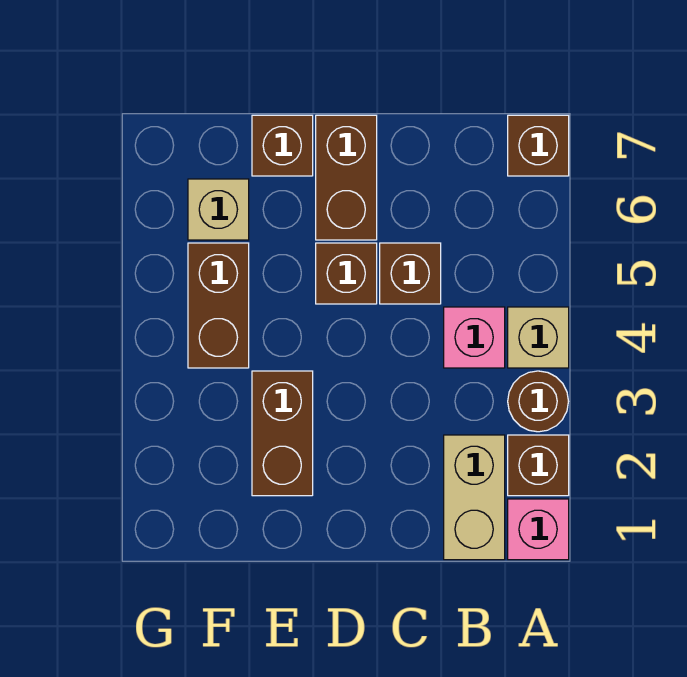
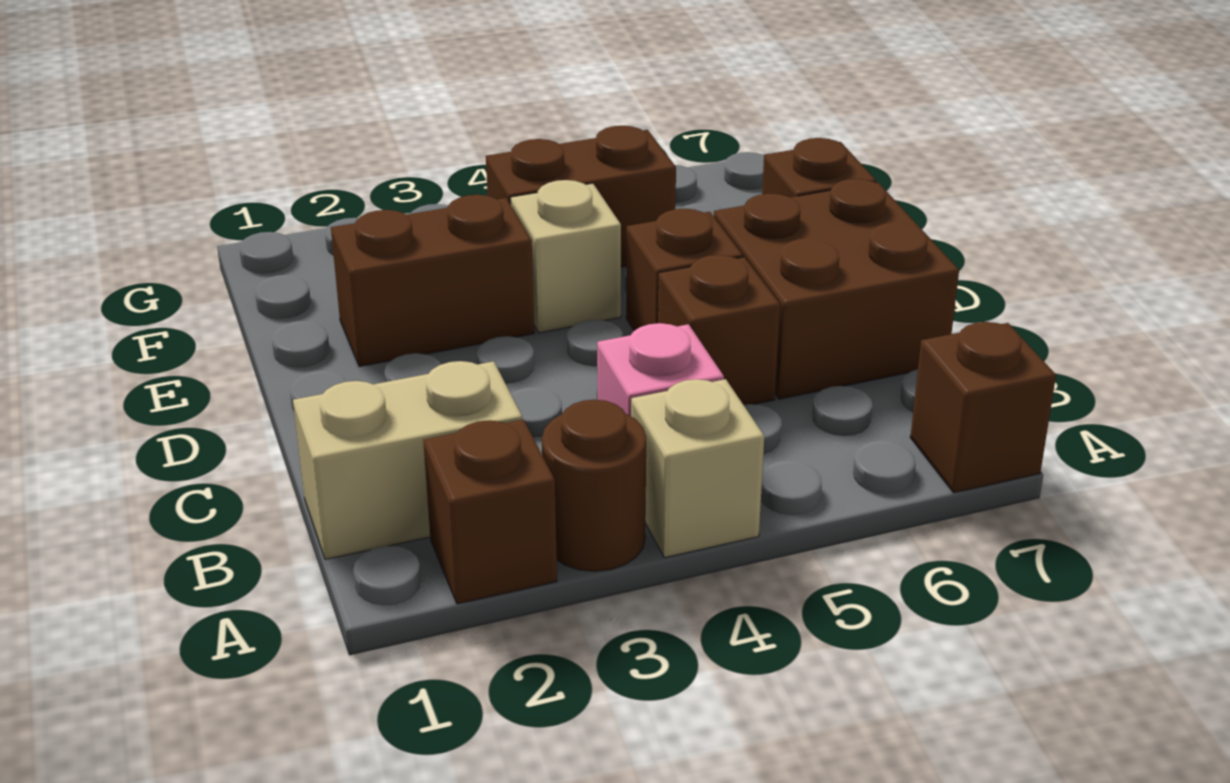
pink brick A1 level 1 -> none
brown brick D6:D7 level 1 -> brown brick C6:D7 level 1
tan brick F6 level 1 -> tan brick E4 level 1

